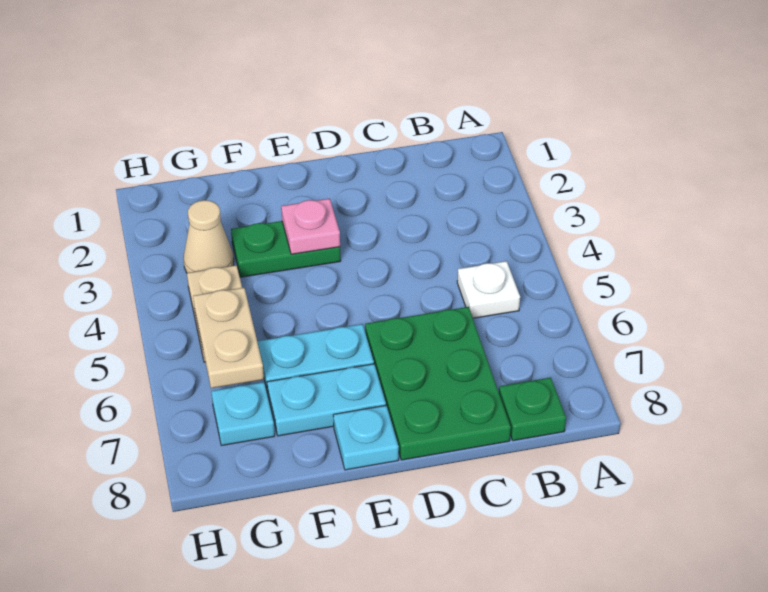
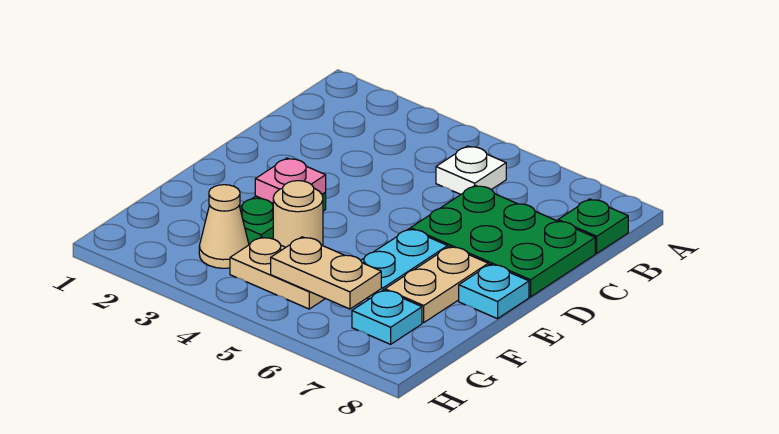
cyan plate E7:F7 level 1 -> tan plate E7:F7 level 1
none -> tan round brick F4 level 1

